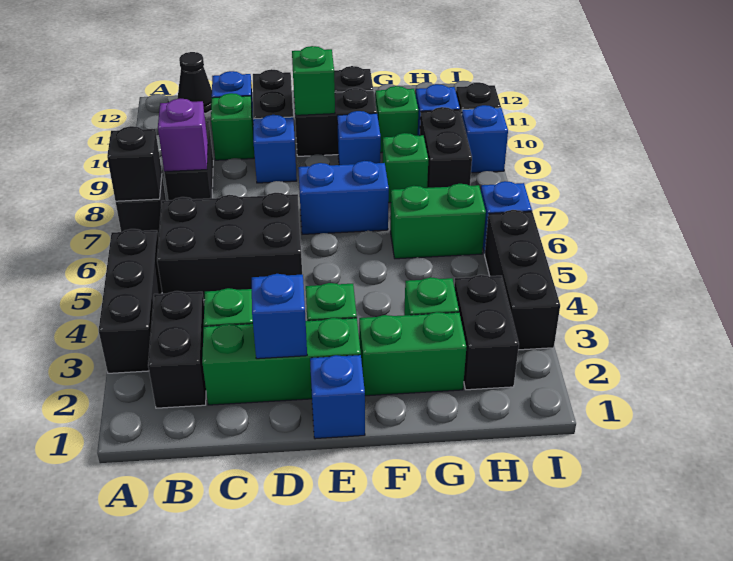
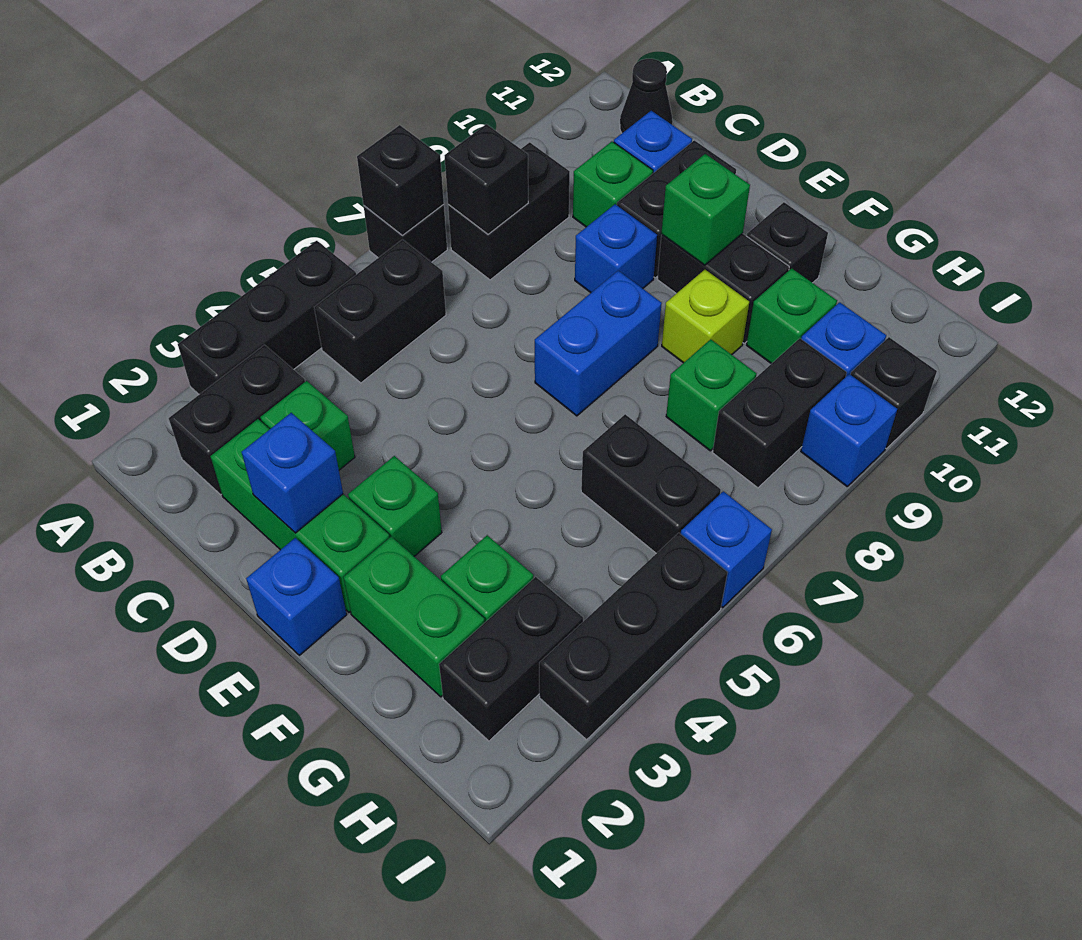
black brick B5:D6 level 1 -> black brick B5:B6 level 1
purple brick B8 level 2 -> black brick B8 level 2
blue brick E7:F7 level 1 -> blue brick E7:E8 level 1
blue brick F9 level 1 -> lime brick F9 level 1
green brick G6:H6 level 1 -> black brick G6:H6 level 1

